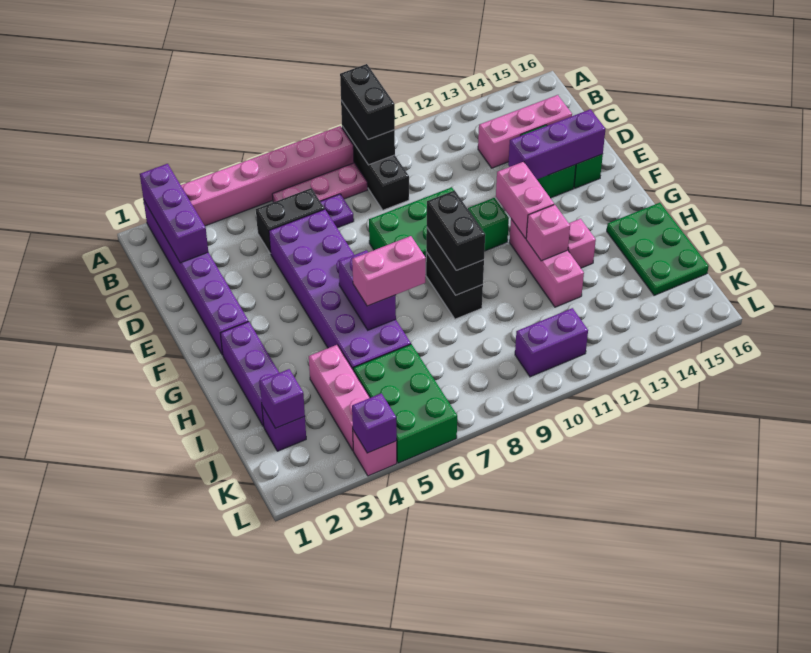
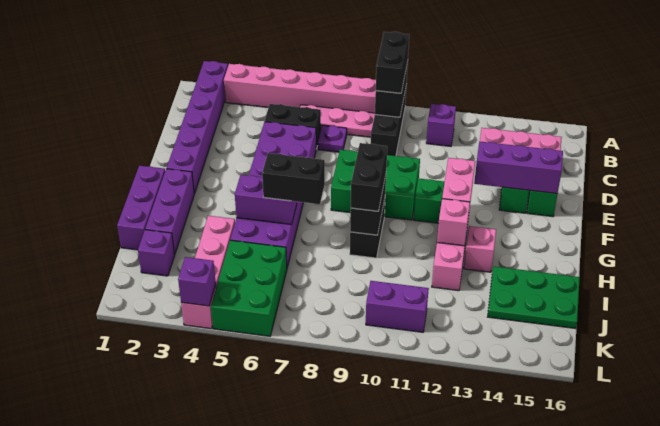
purple brick A2:C2 level 2 -> purple brick G1:I1 level 1
purple brick G6:H6 level 2 -> purple brick H5:H6 level 2
pink brick H6:H7 level 3 -> black brick H6:H7 level 3
green plate H15:J16 level 1 -> green plate I14:J16 level 1
purple brick J2 level 2 -> purple brick B11 level 1

